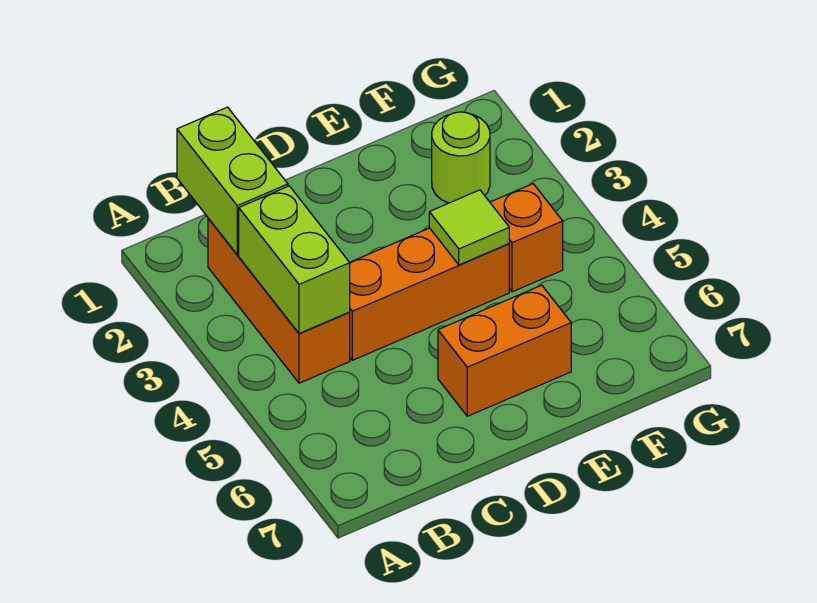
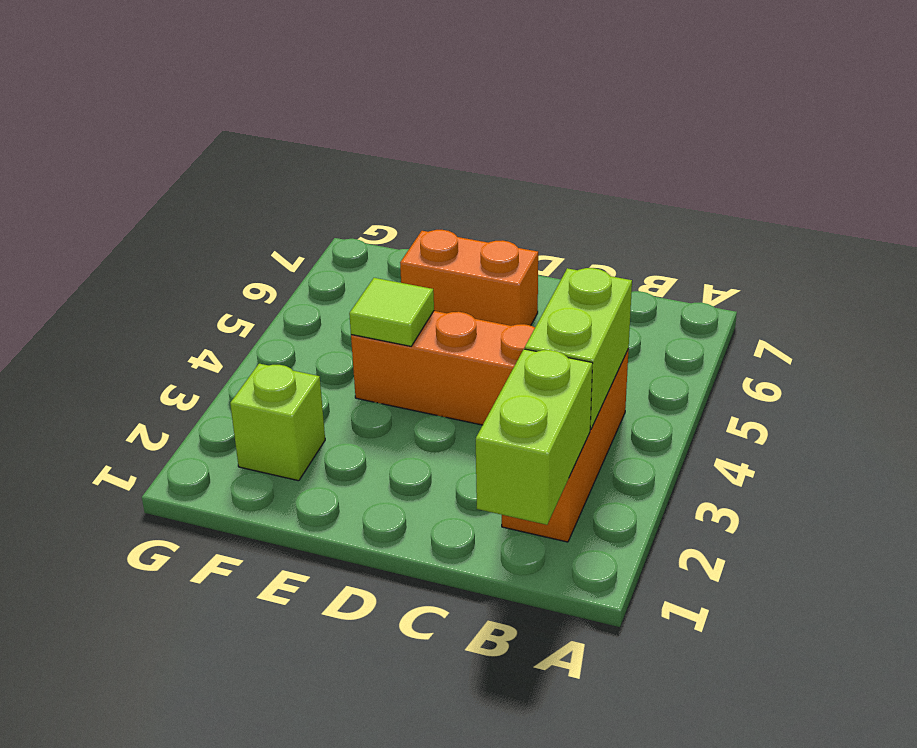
lime round brick F2 level 1 -> lime brick F2 level 1
orange brick F4 level 1 -> none

